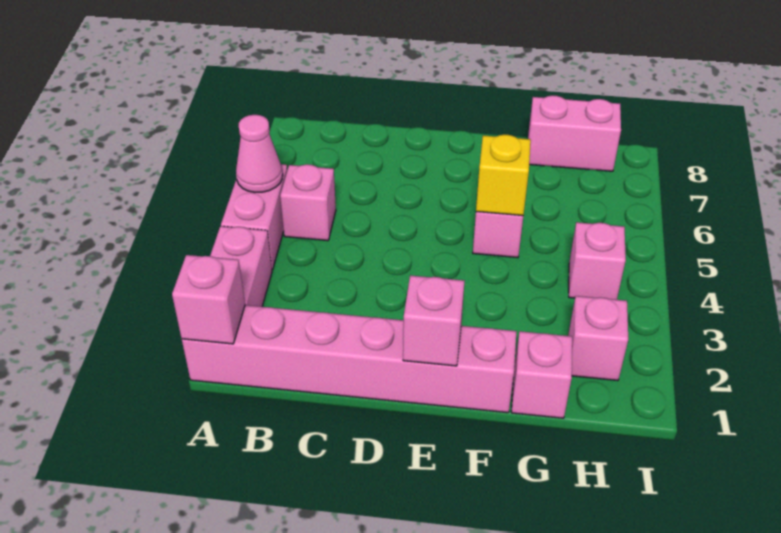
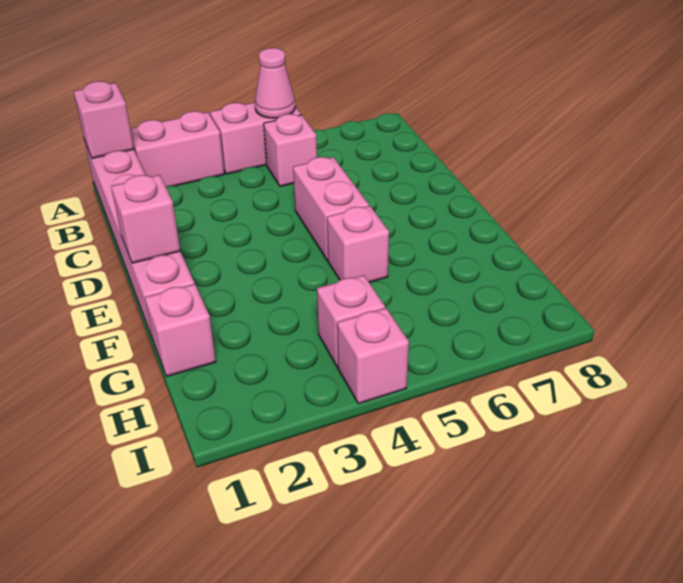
yellow brick F5 level 2 -> none
pink brick G8:H8 level 1 -> pink brick D5:E5 level 1
pink brick H2 level 1 -> pink brick I4 level 1

